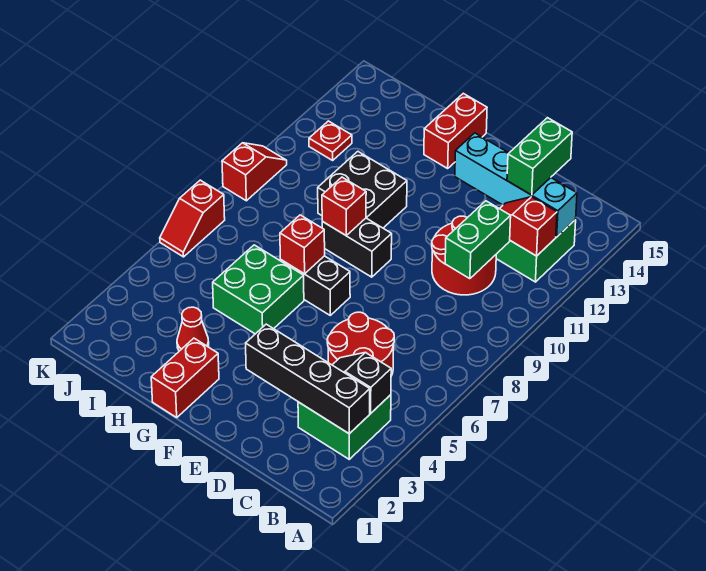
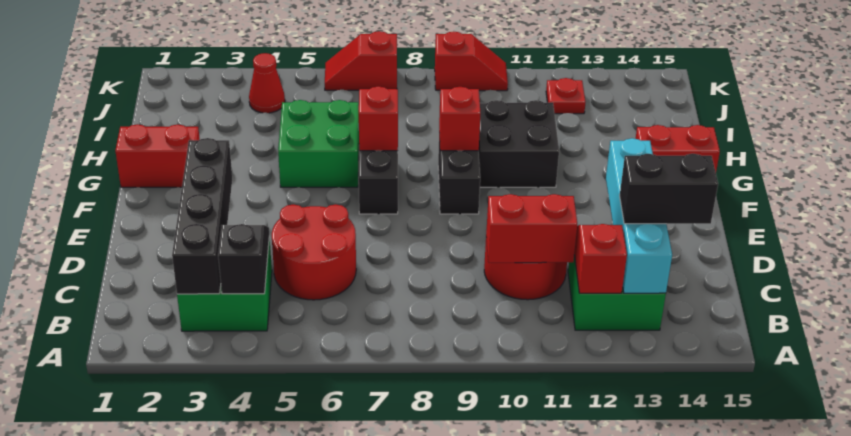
green brick C10:C11 level 2 -> red brick C10:C11 level 2
green brick C13:C14 level 3 -> black brick C13:C14 level 3
red cone H3 level 1 -> red cone J4 level 1

